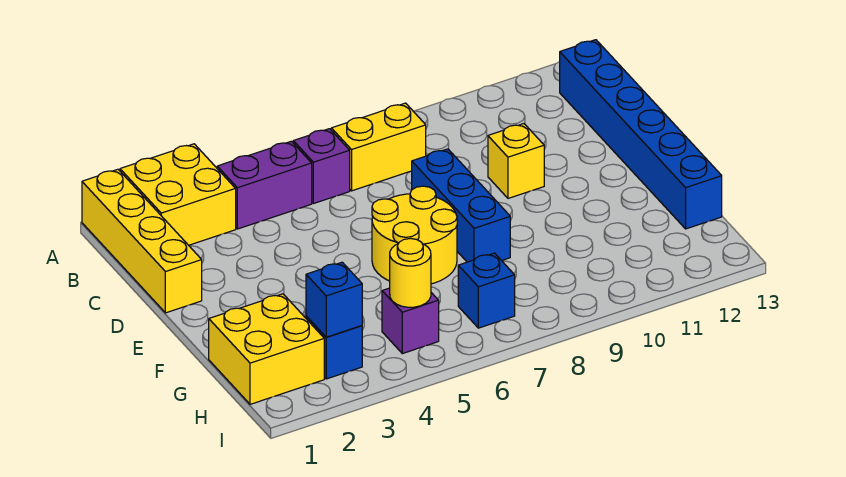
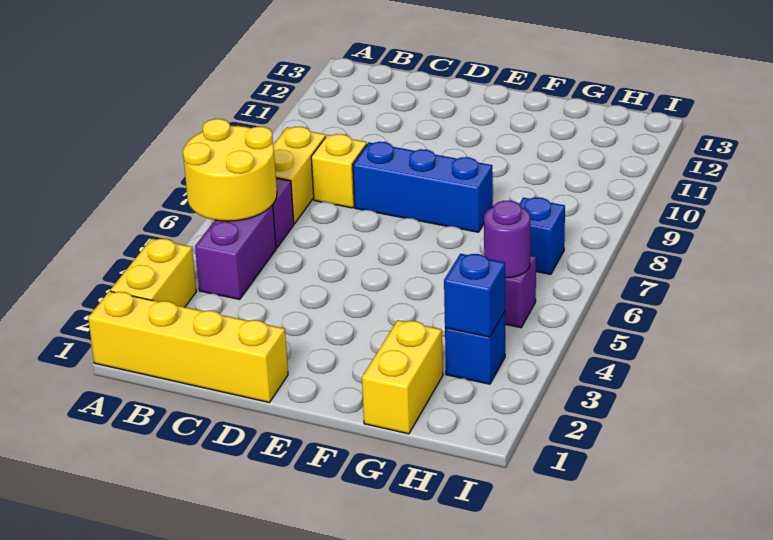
yellow brick A2:B3 level 1 -> yellow brick A2:A3 level 1
blue brick B13:G13 level 1 -> none
yellow brick D10 level 1 -> yellow brick C8 level 1
yellow round brick E6:F7 level 1 -> yellow round brick A5:B6 level 2
yellow brick G1:H2 level 1 -> yellow brick G1:G2 level 1
yellow round brick H5 level 2 -> purple round brick H5 level 2

